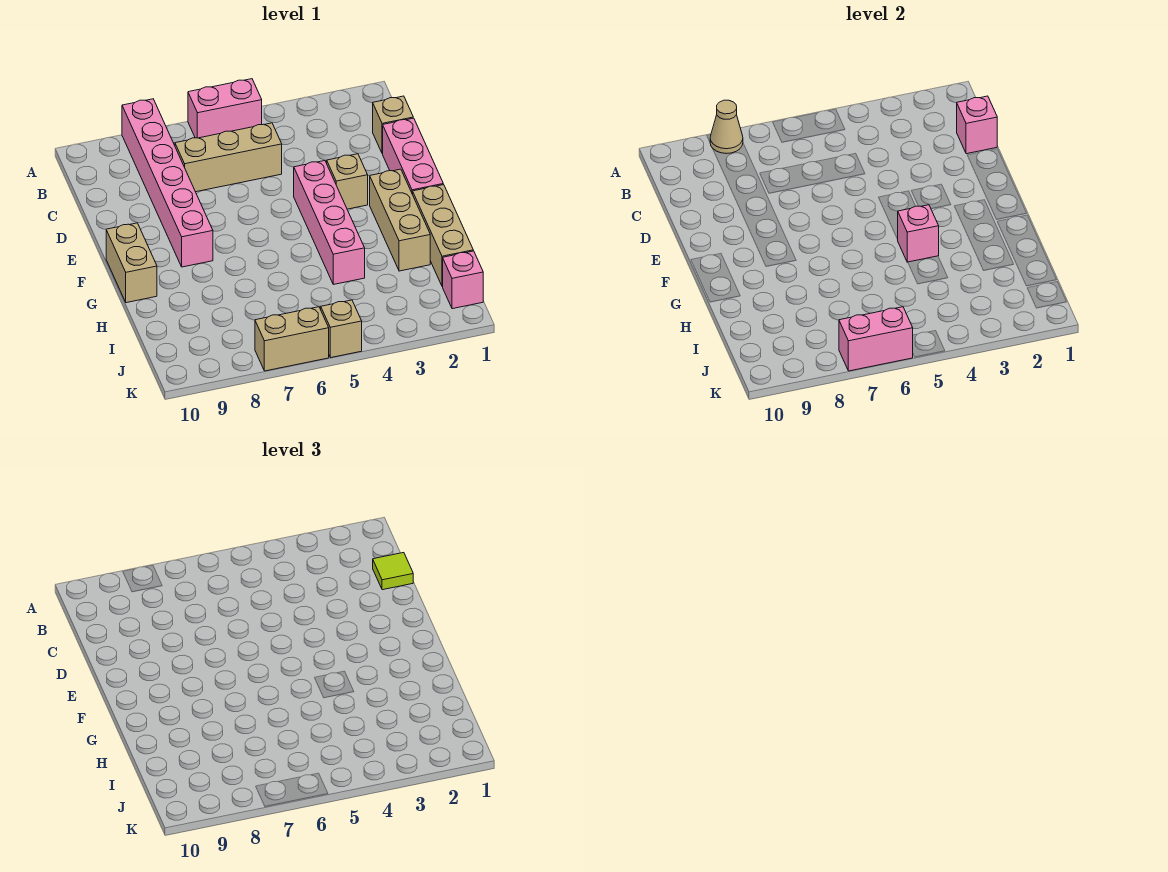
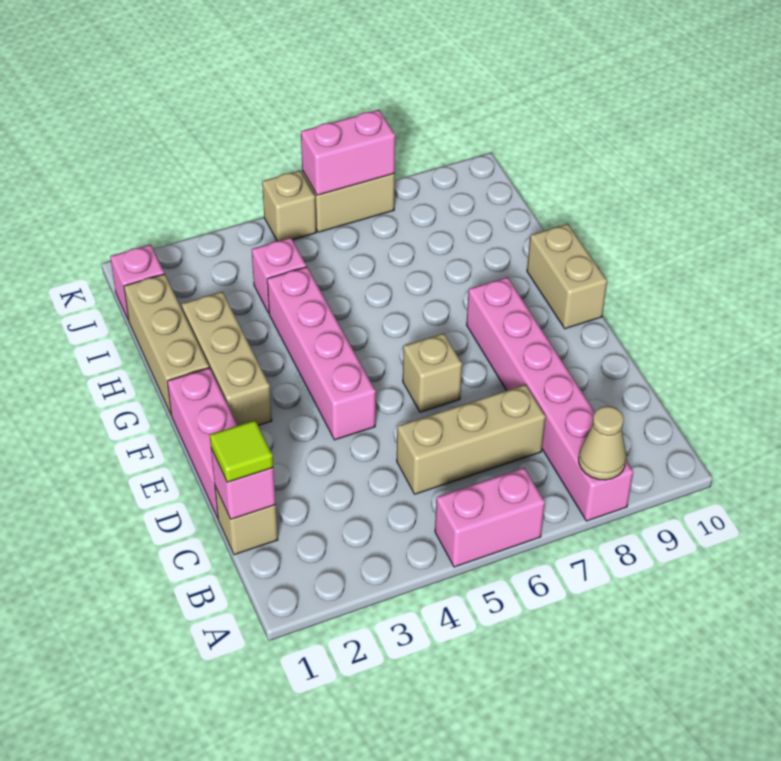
tan brick E3 level 1 -> tan brick E6 level 1
pink brick G4 level 2 -> pink brick I4 level 1

